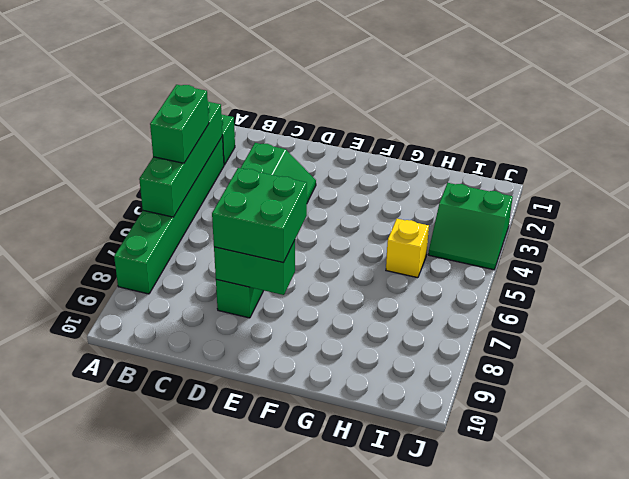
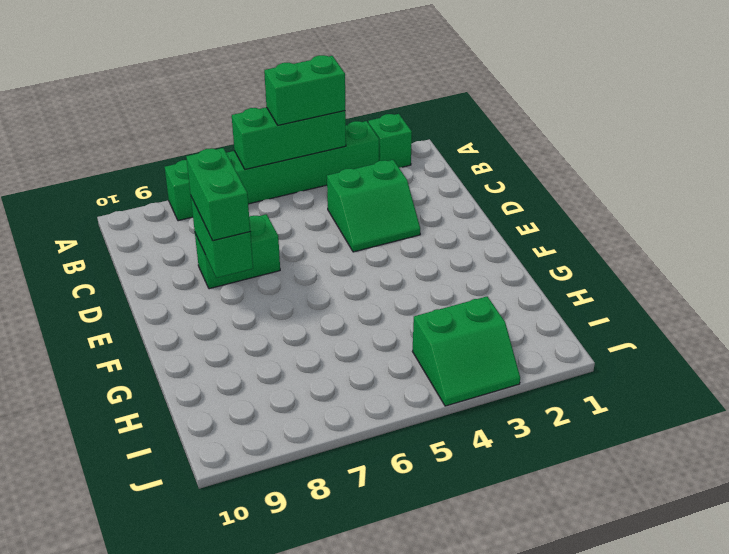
green brick A3:A6 level 2 -> green brick A4:A6 level 2
green brick D7:E8 level 3 -> green brick D8:E8 level 3
yellow brick H5 level 1 -> none
green slope I3:J4 level 1 top 3 -> green slope I3:J4 level 1 top I

